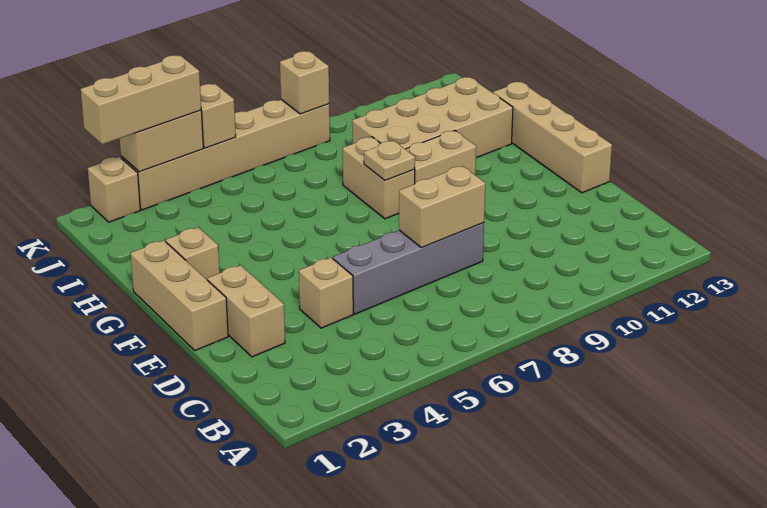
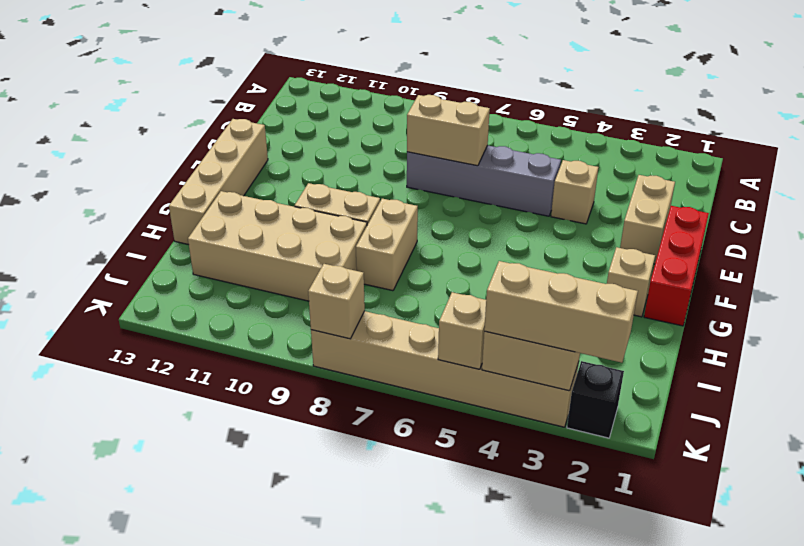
tan brick E1:G1 level 1 -> red brick E1:G1 level 1
tan plate G8 level 2 -> none
tan brick K2 level 1 -> black brick K2 level 1

